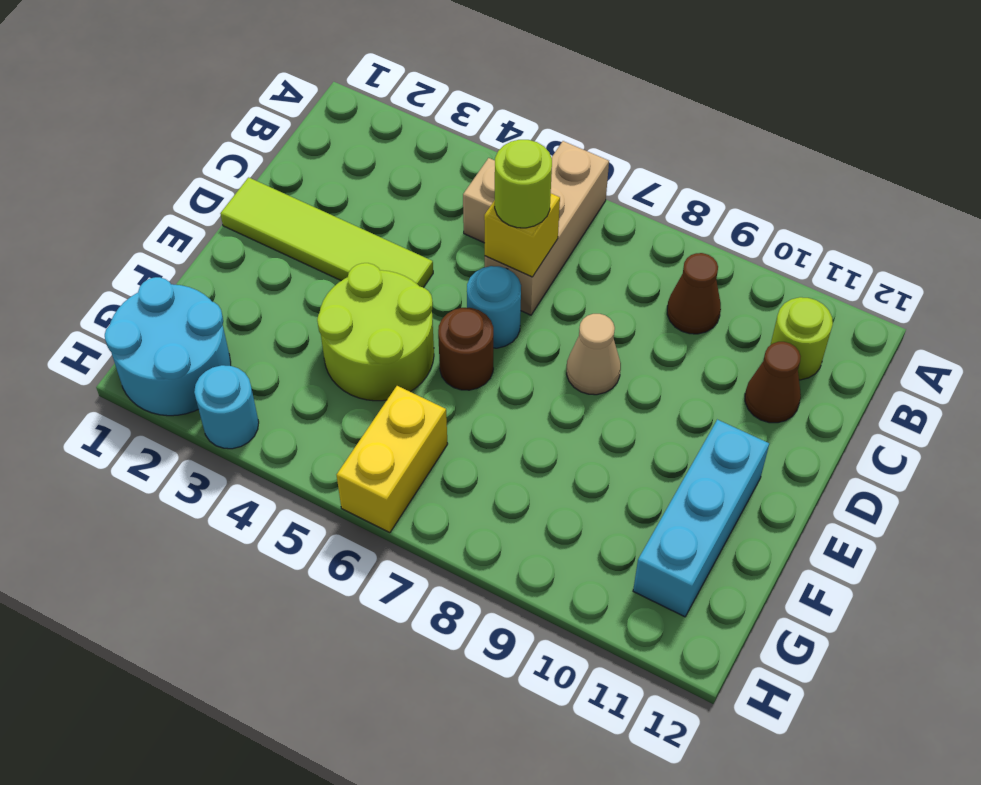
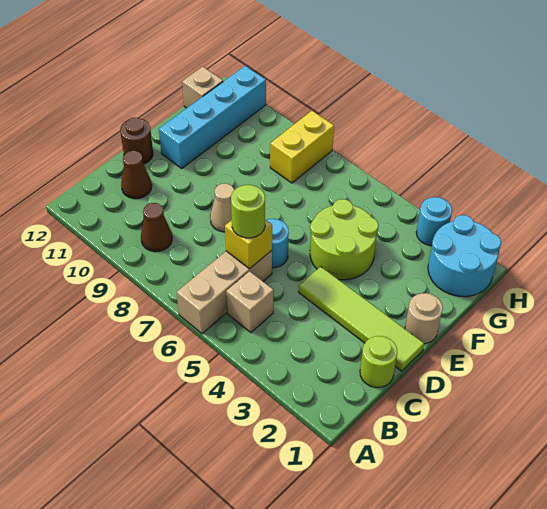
lime round brick B11 level 1 -> lime round brick C1 level 1
none -> tan round brick E1 level 1
brown round brick E6 level 1 -> brown round brick D12 level 1
cyan brick E11:G11 level 1 -> cyan brick E11:H11 level 1
yellow brick G6:H6 level 1 -> yellow brick G8:H8 level 1
none -> tan brick G12 level 1

